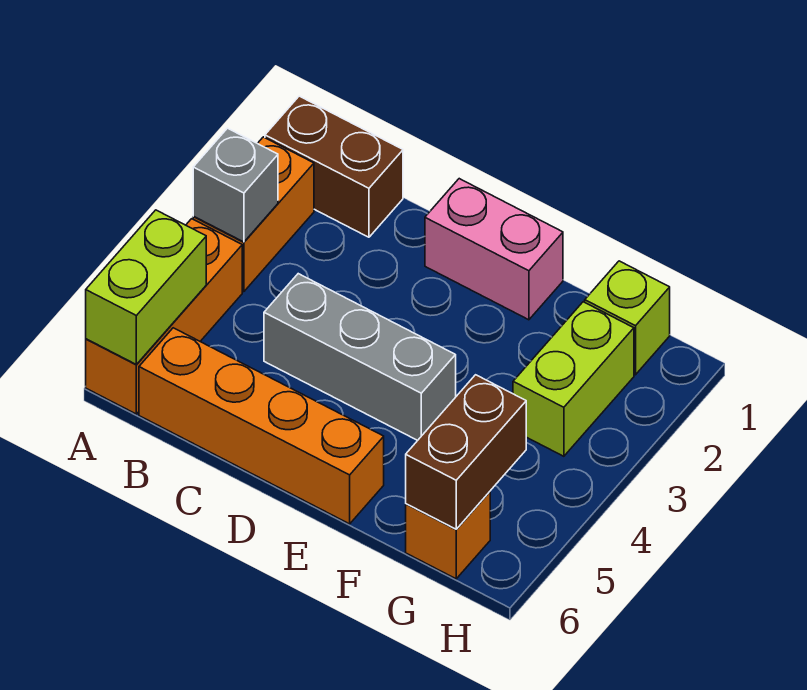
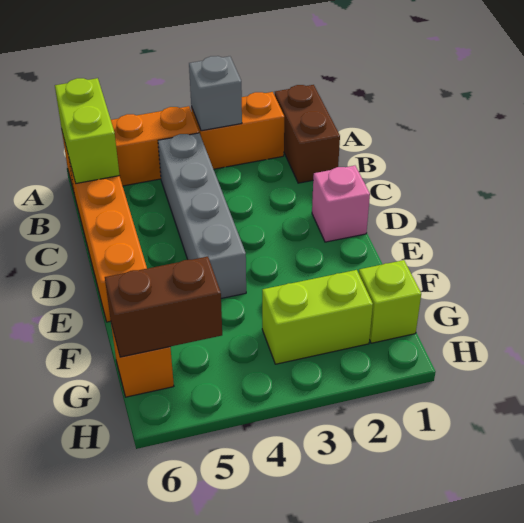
lime brick A5:A6 level 2 -> lime brick A6:B6 level 2
grey brick C4:E4 level 1 -> grey brick B4:E4 level 1
pink brick D1:E1 level 1 -> pink brick D1 level 1

